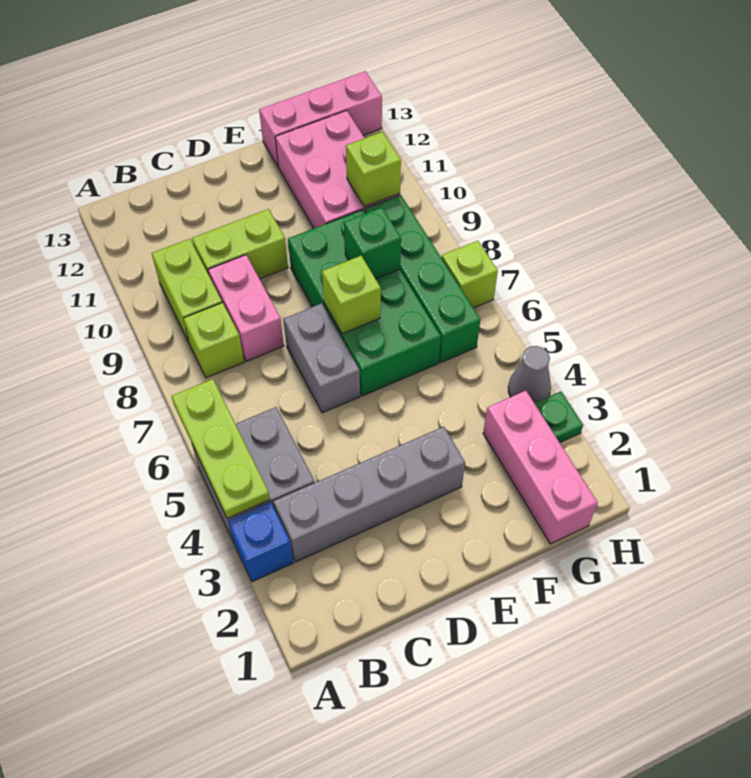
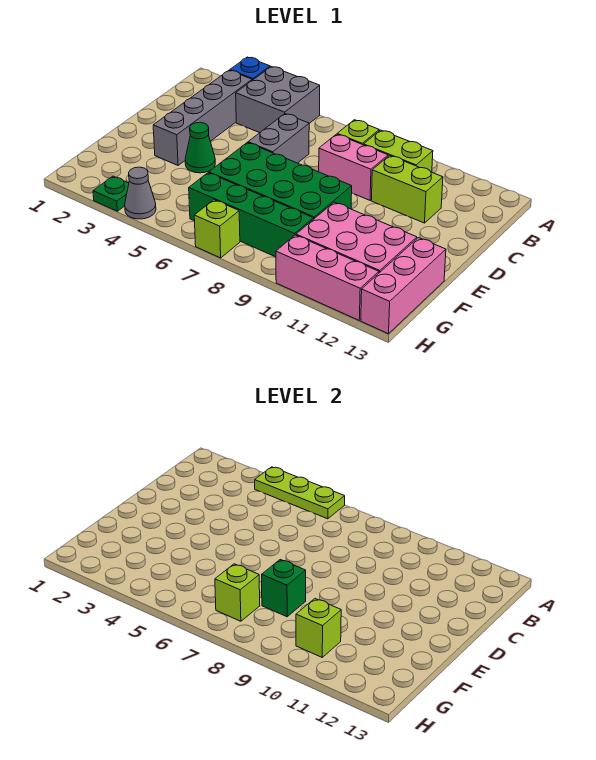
lime brick C10:D10 level 1 -> lime brick C10:C11 level 1
grey brick D6:D7 level 1 -> grey brick C6:D6 level 1
none -> green cone E4 level 1
lime brick E7 level 2 -> lime brick G7 level 2
pink brick G1:G3 level 1 -> pink brick H10:H12 level 1

